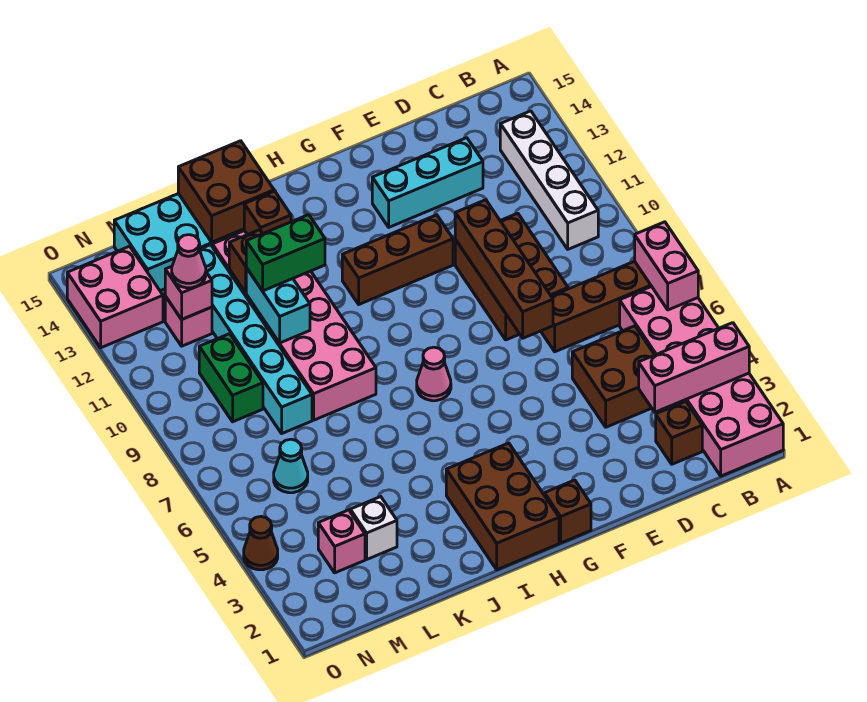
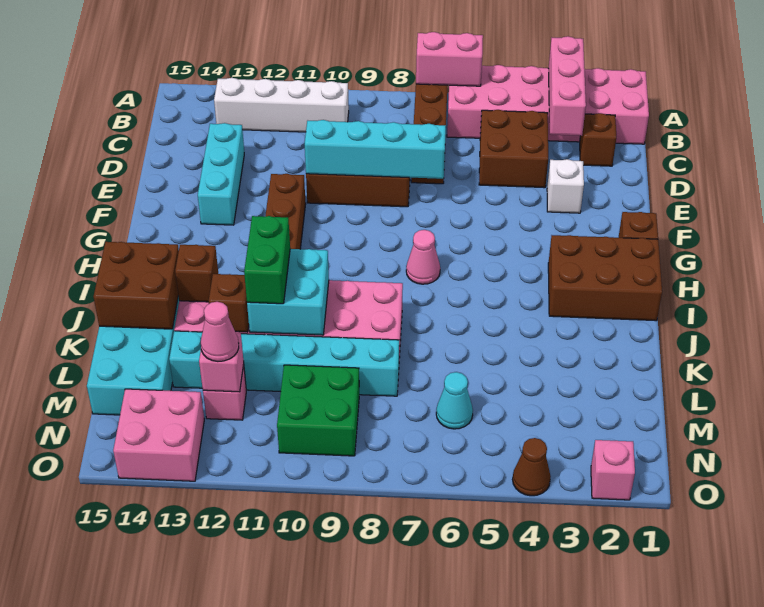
brown brick E7:E10 level 2 -> cyan brick E7:E10 level 2
cyan brick K10:K11 level 2 -> cyan brick J10:K11 level 2
white brick L3 level 1 -> white brick E3 level 1
pink brick M3 level 1 -> pink brick O2 level 1
green brick M9:M10 level 1 -> green brick M9:N10 level 1

